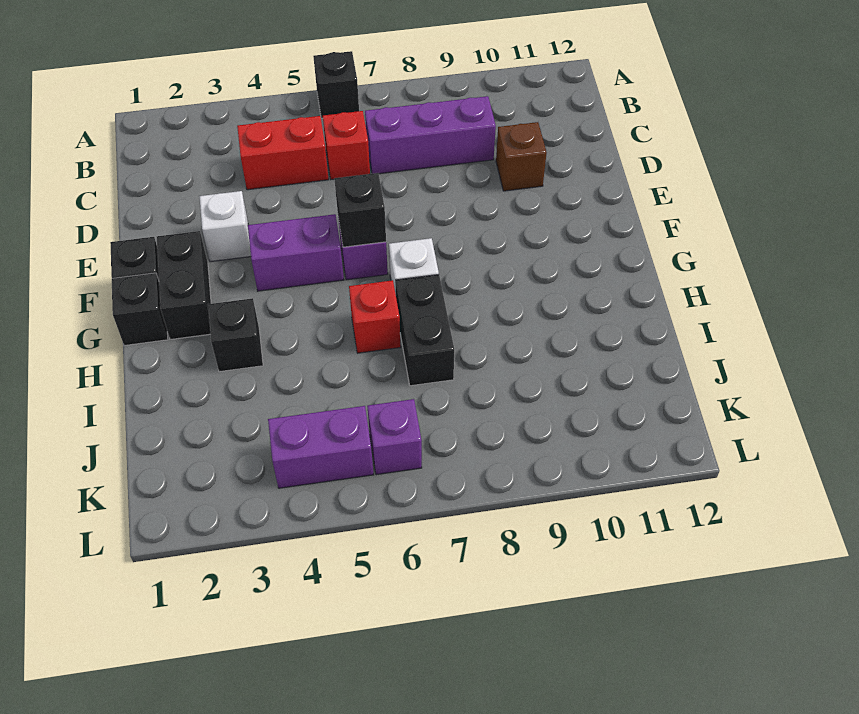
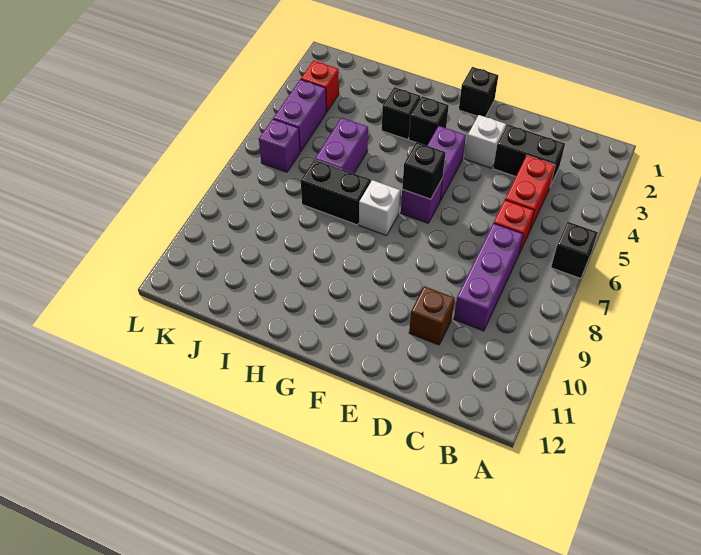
black brick F2:G2 level 1 -> black brick C3:D3 level 1
black brick G1 level 1 -> black brick G3 level 1
red brick H6 level 1 -> red brick K3 level 1
none -> purple brick I5:I6 level 1

